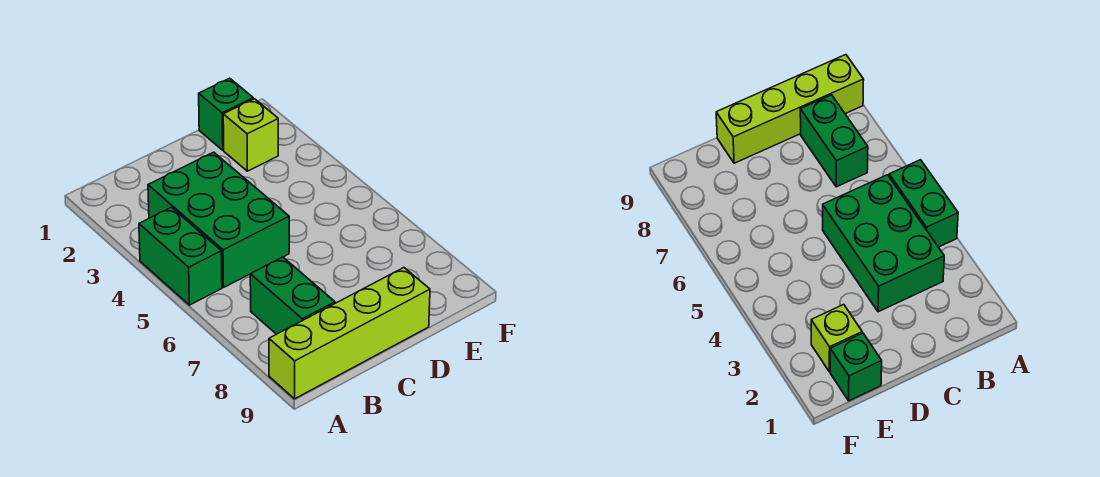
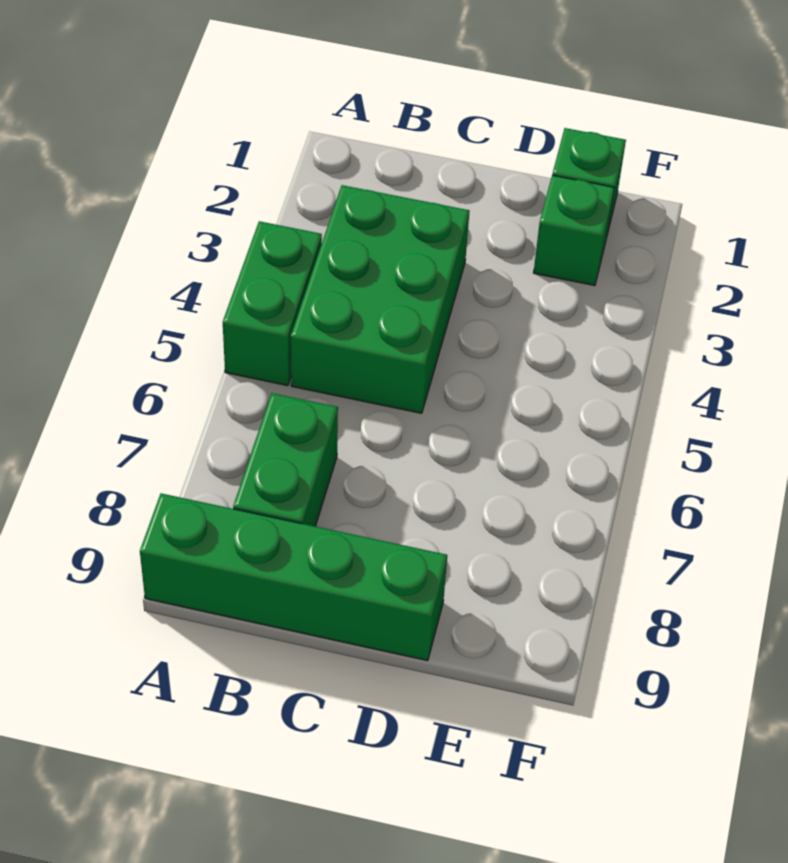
lime brick A9:D9 level 1 -> green brick A9:D9 level 1
lime brick E2 level 1 -> green brick E2 level 1

